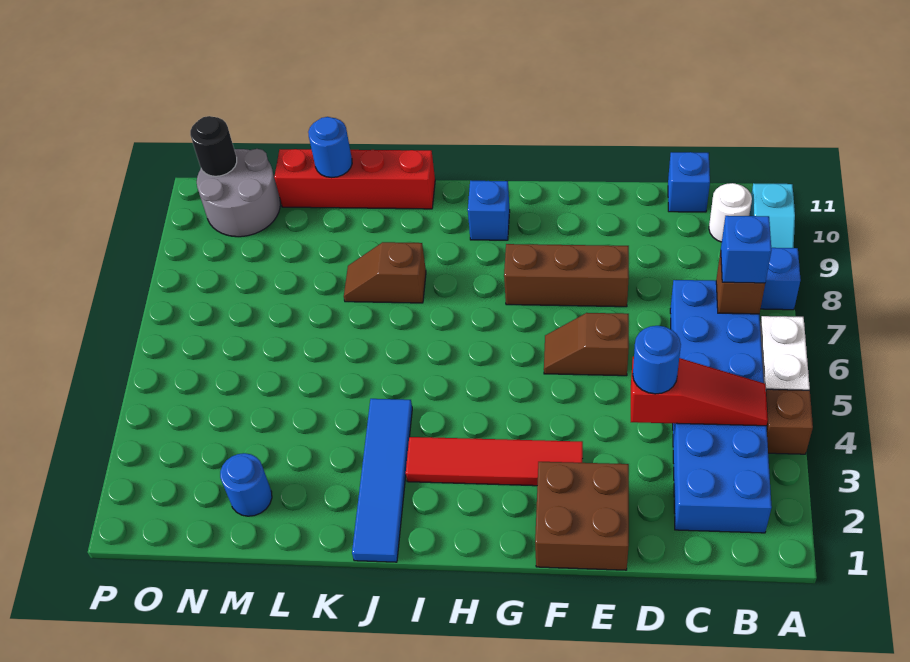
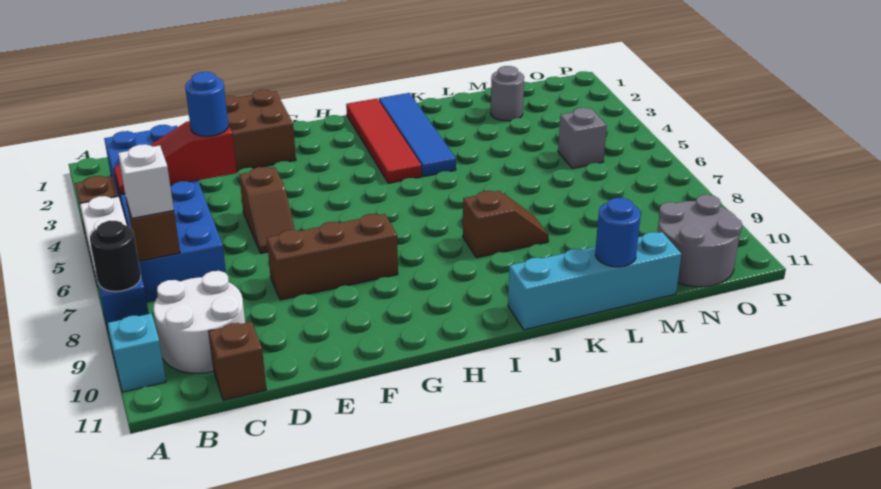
blue brick B7 level 3 -> white brick B7 level 3
white round brick B10 level 1 -> white round brick B9:C10 level 1
blue brick C11 level 1 -> brown brick C11 level 1
brown slope E6:F6 level 1 top E -> brown slope E5:E6 level 1 top 5
red tile F3:I3 level 1 -> red tile I1:I4 level 1
blue brick H10 level 1 -> none
red brick J11:M11 level 1 -> cyan brick J11:M11 level 1
blue round brick M2 level 1 -> grey round brick M2 level 1
none -> grey brick N5 level 1
black round brick O11 level 2 -> black round brick A8 level 2

